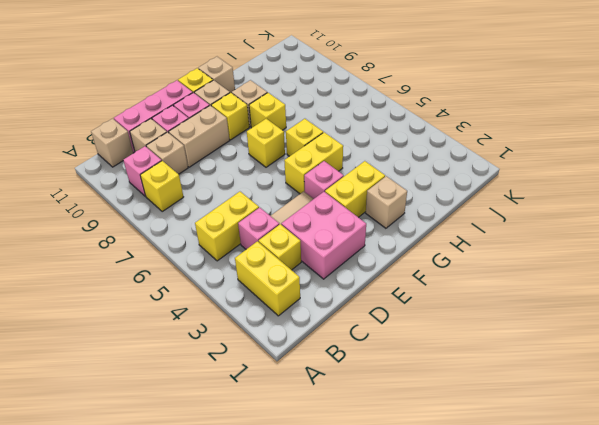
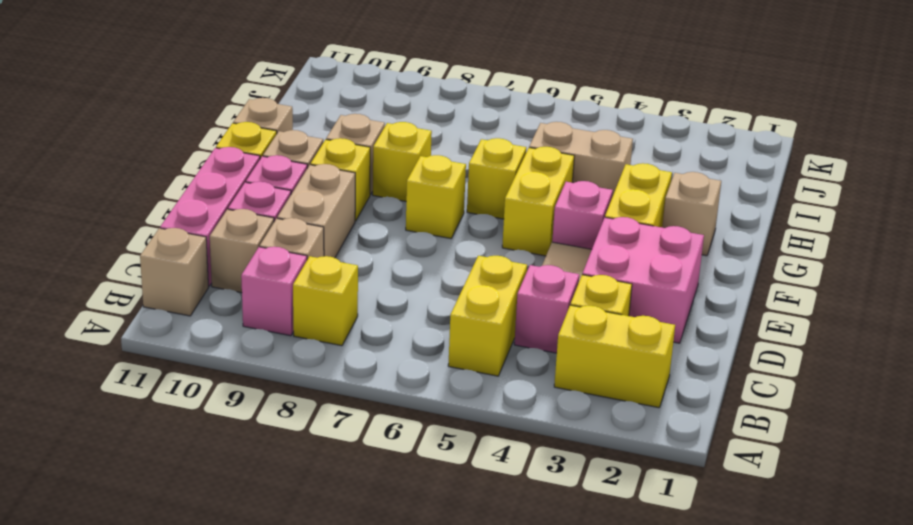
none -> tan brick H4:H5 level 1

